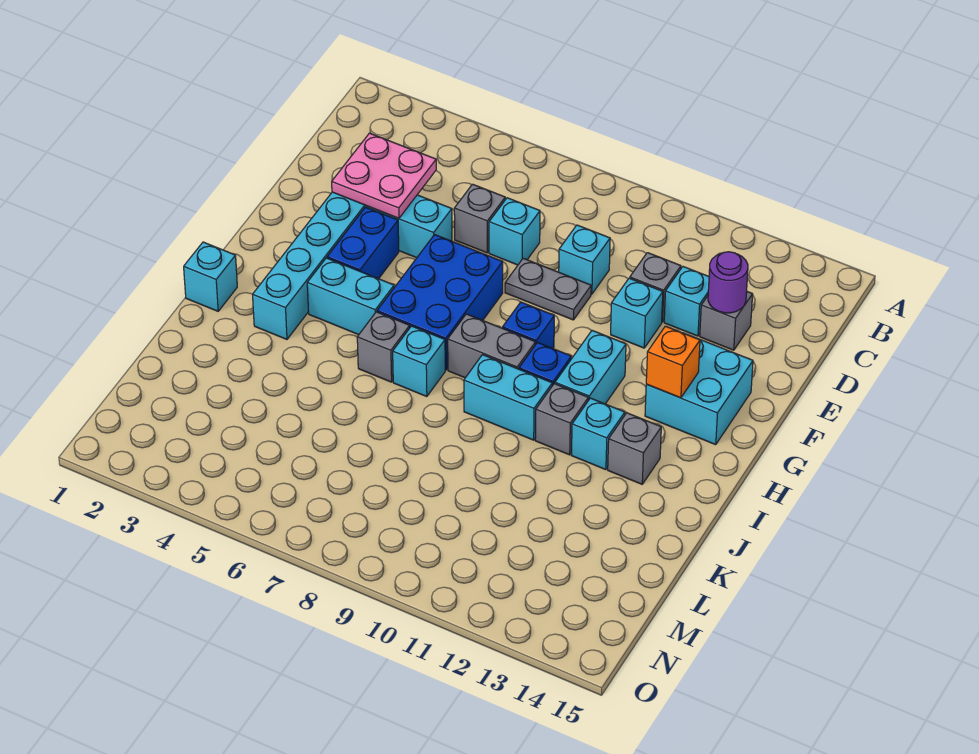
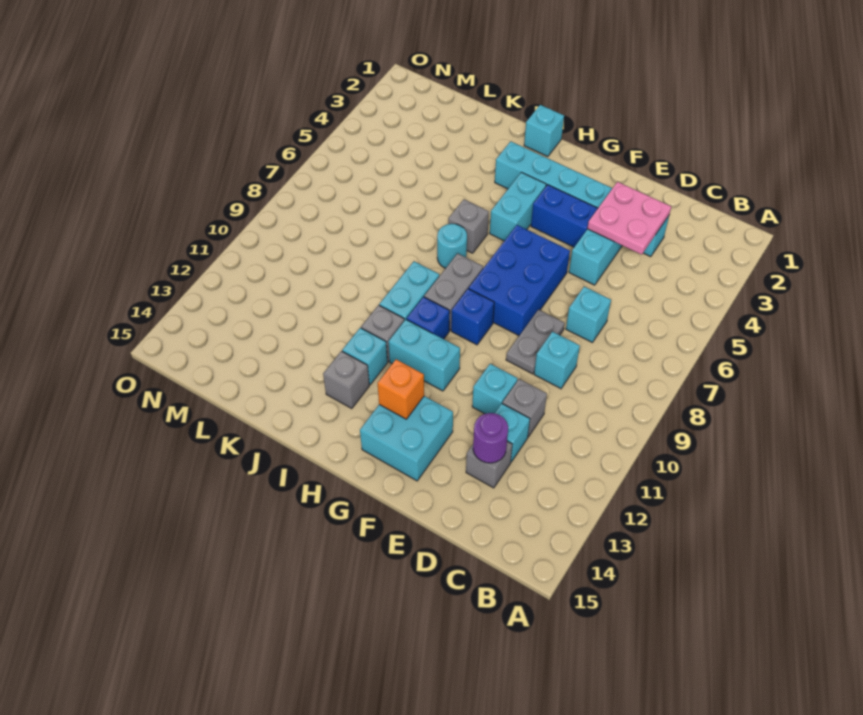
grey brick D6 level 1 -> none
blue brick F6:H7 level 1 -> blue brick F6:G8 level 1
cyan brick I7 level 1 -> cyan round brick I7 level 1

